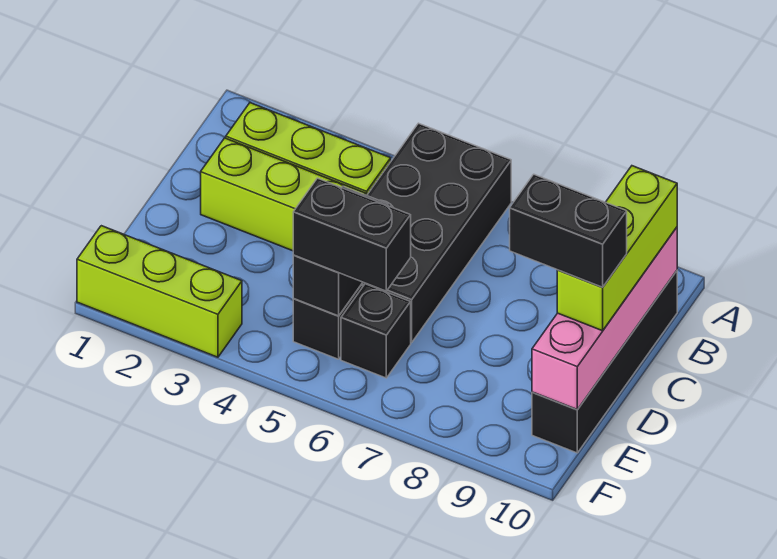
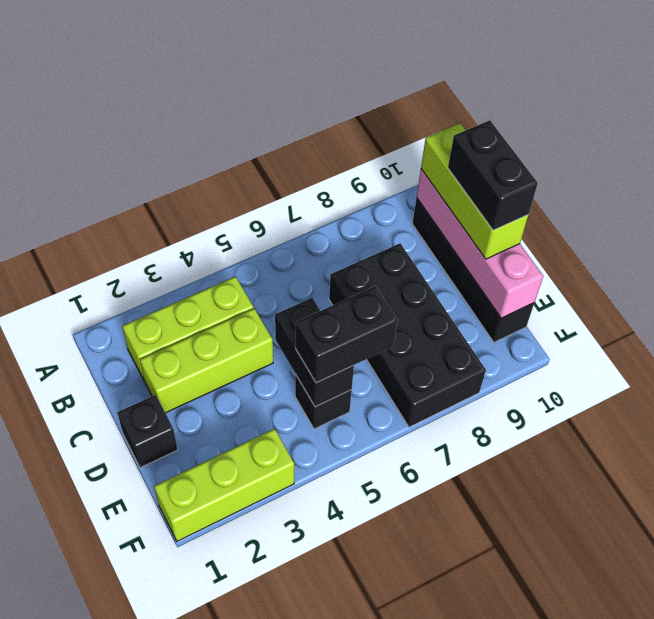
black brick A5:D6 level 1 -> black brick C7:F8 level 1
black brick D9:D10 level 4 -> black brick C10:D10 level 4
black brick E6 level 1 -> black brick D1 level 1

